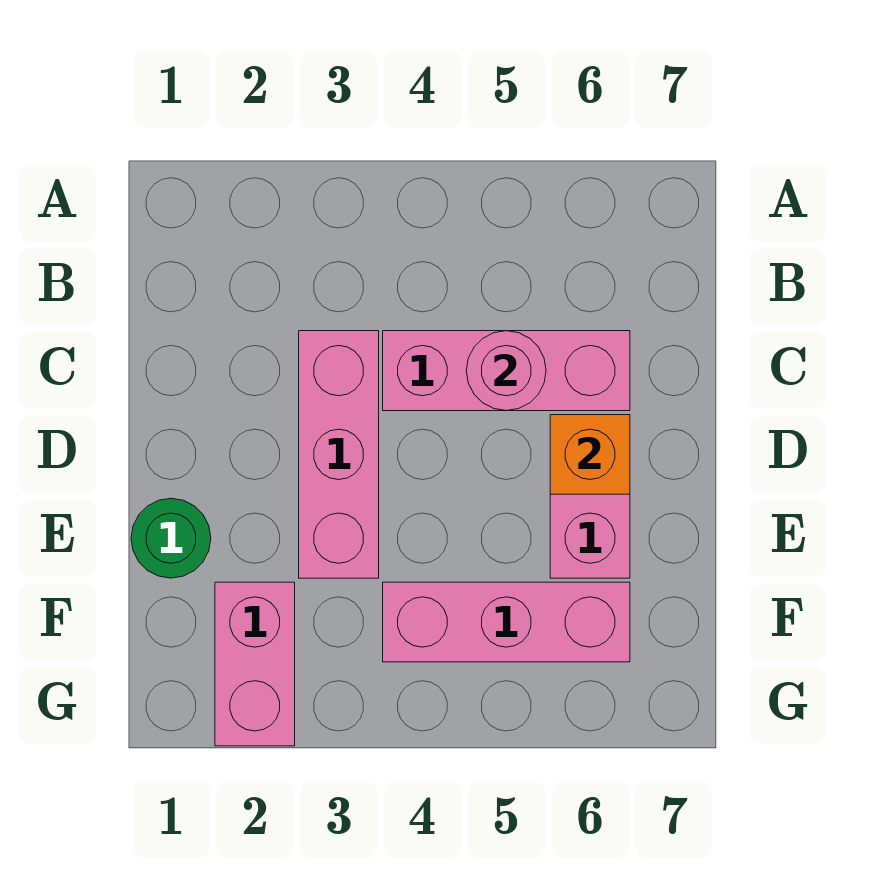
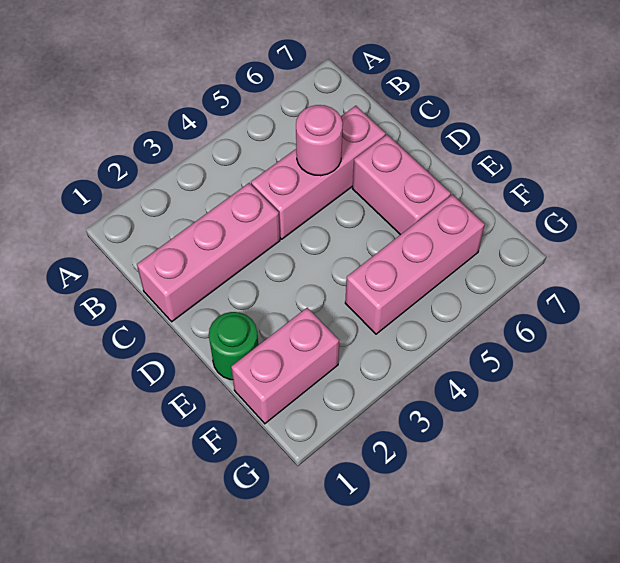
pink brick C3:E3 level 1 -> pink brick C1:C3 level 1
orange brick D6 level 2 -> none
pink brick F2:G2 level 1 -> pink brick F1:F2 level 1

